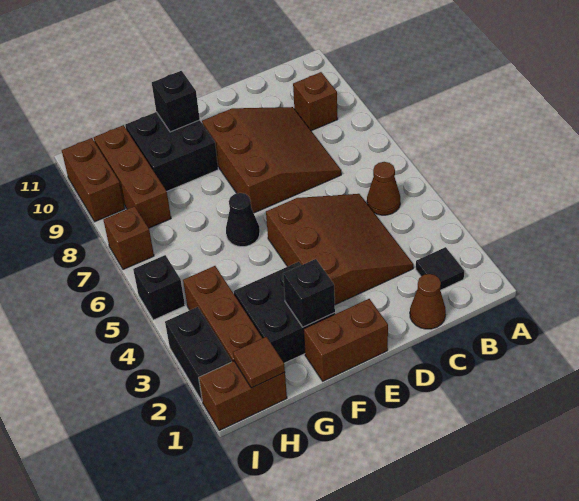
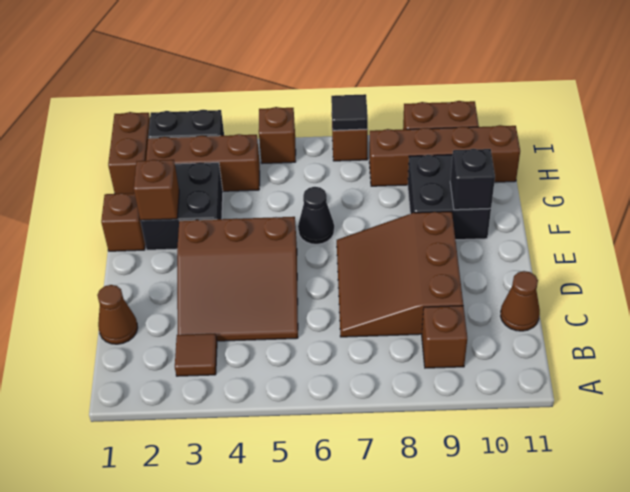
black tile B2 level 1 -> black tile I7 level 2
brown cone B5 level 1 -> brown cone C11 level 1
brown slope C7:E9 level 1 top E -> brown slope C7:E9 level 1 top 9
brown brick E1:F1 level 1 -> brown brick F1 level 1
black brick F2 level 2 -> brown brick F2 level 2
brown tile H1 level 2 -> brown tile B3 level 1
brown brick H8:H10 level 1 -> brown brick H8:H11 level 1
black brick I5 level 1 -> brown brick I5 level 1

